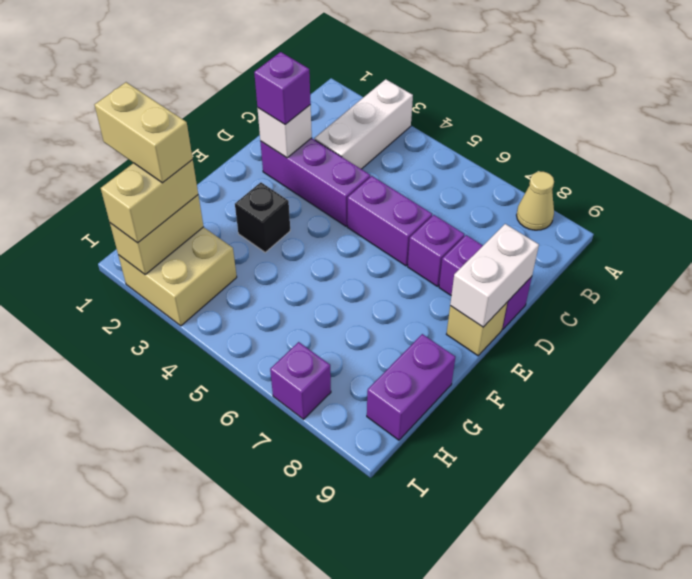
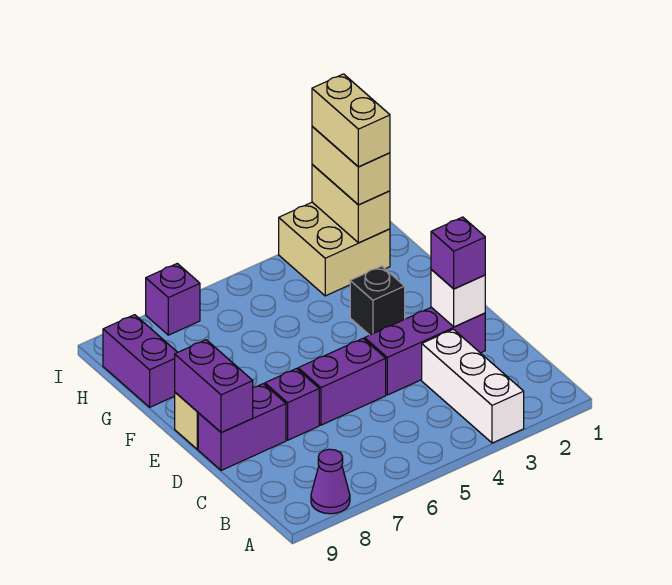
tan cone A8 level 1 -> purple cone A8 level 1
white brick D9:E9 level 2 -> purple brick D9:E9 level 2
tan brick H1:H2 level 4 -> tan brick H2:I2 level 4

